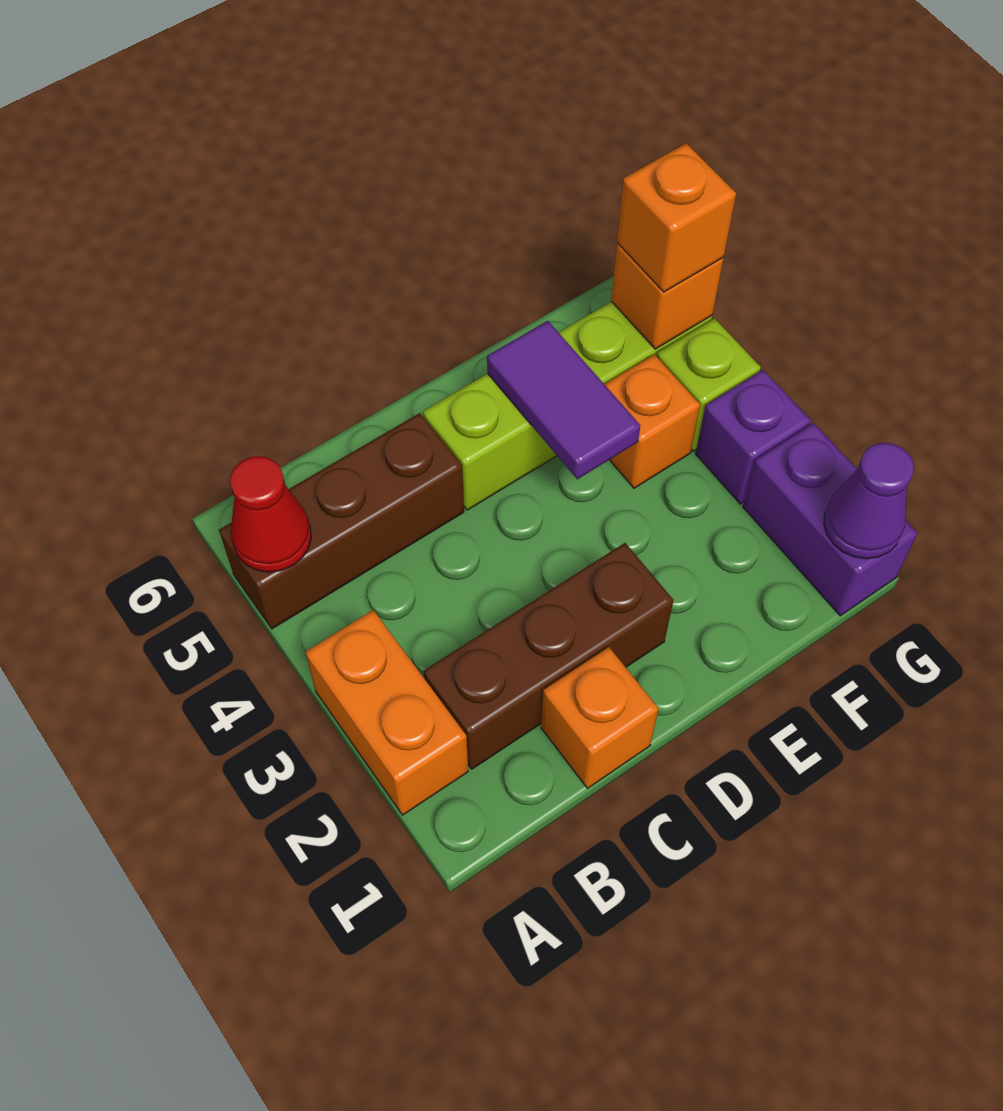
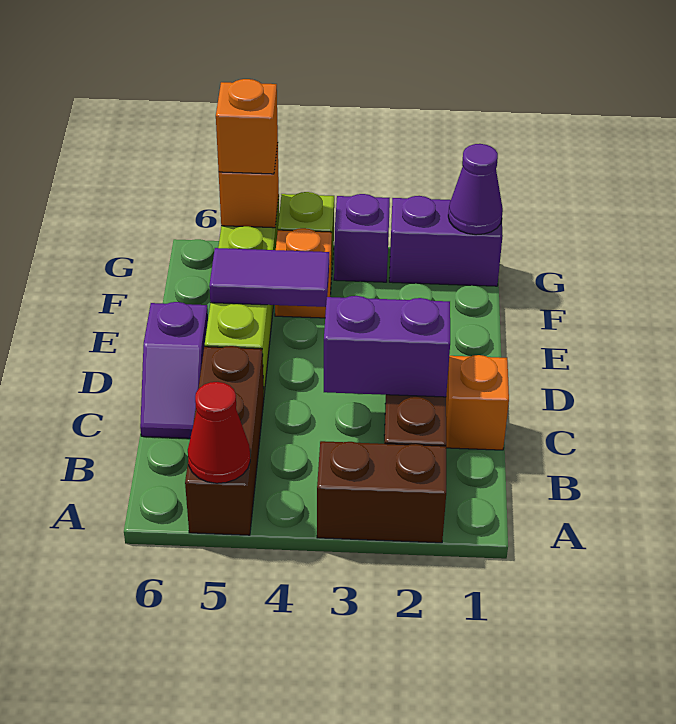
orange brick A2:A3 level 1 -> brown brick A2:A3 level 1
none -> purple brick C2:C3 level 2
none -> purple slope C6:D6 level 1 top D

